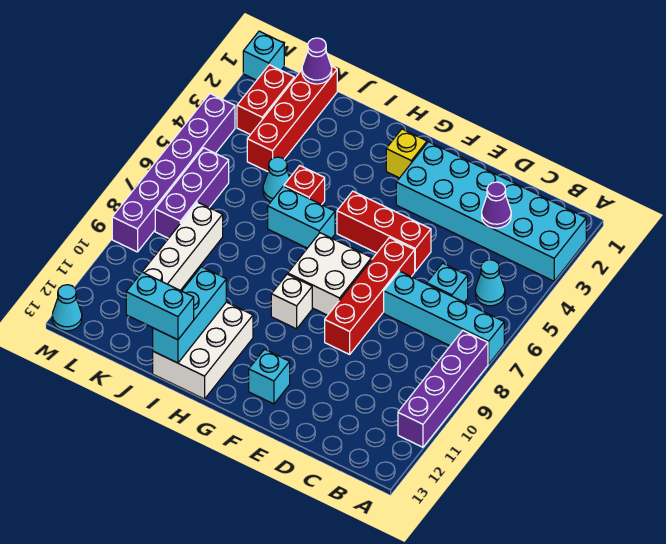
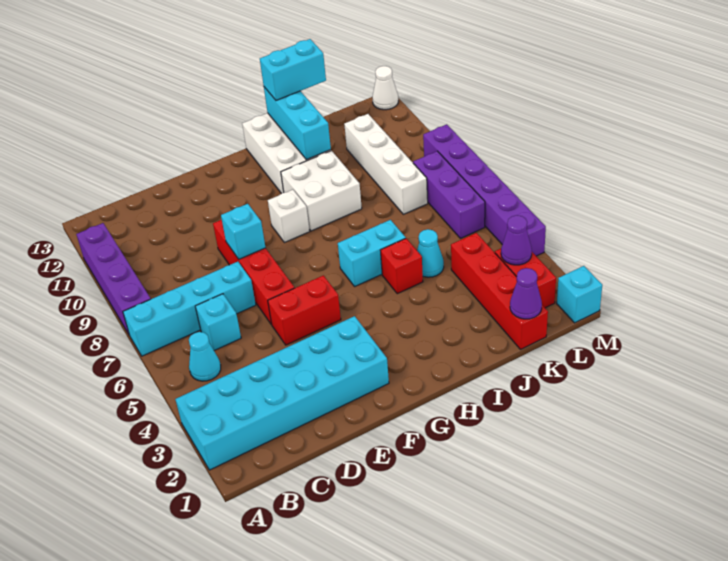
purple cone C3 level 2 -> purple cone L3 level 2
red brick E5:G5 level 1 -> red brick E5:F5 level 1
white brick F7:G8 level 1 -> white brick H9:I10 level 1
cyan brick F12 level 1 -> cyan brick E8 level 2
yellow brick G2 level 1 -> none
cyan cone M13 level 1 -> white cone M13 level 1

